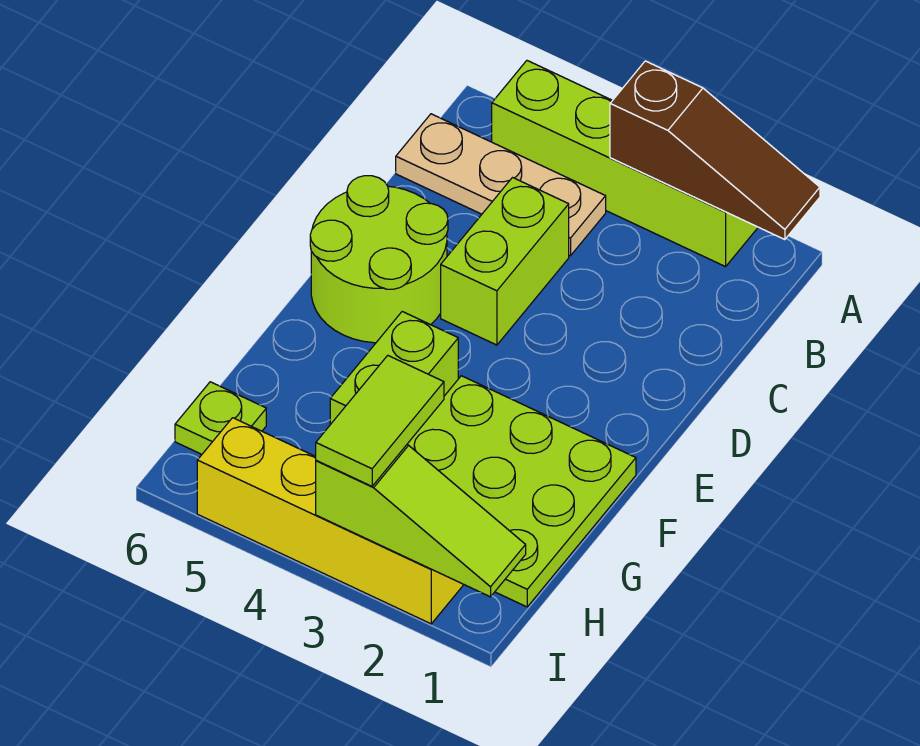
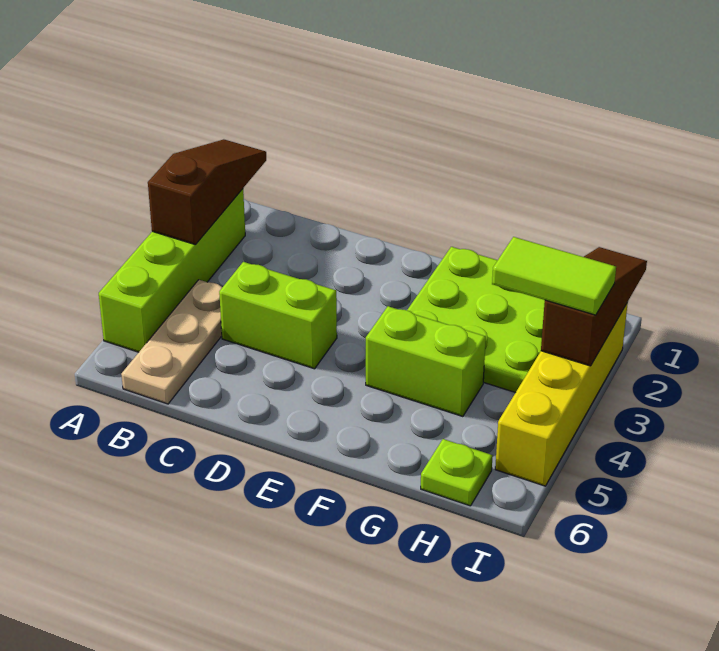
lime round brick D5:E6 level 1 -> none
lime slope I1:I3 level 2 top 3 -> brown slope I1:I3 level 2 top 3

